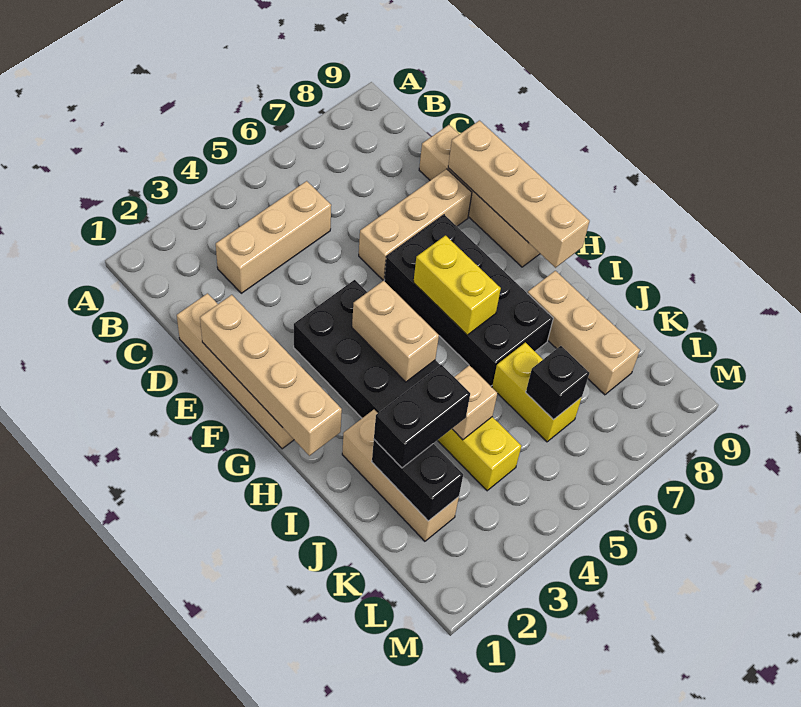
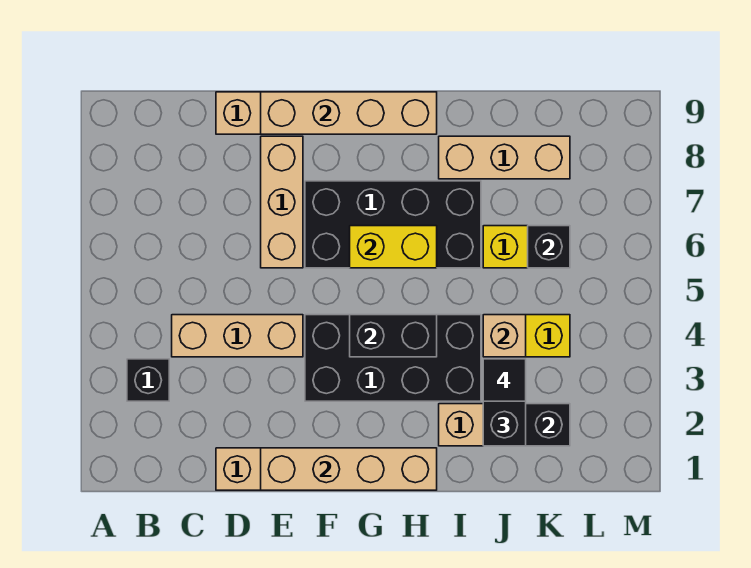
none -> black brick B3 level 1
tan brick C3:C5 level 1 -> tan brick C4:E4 level 1
tan brick G4:H4 level 2 -> black brick G4:H4 level 2
none -> black tile J3 level 4

